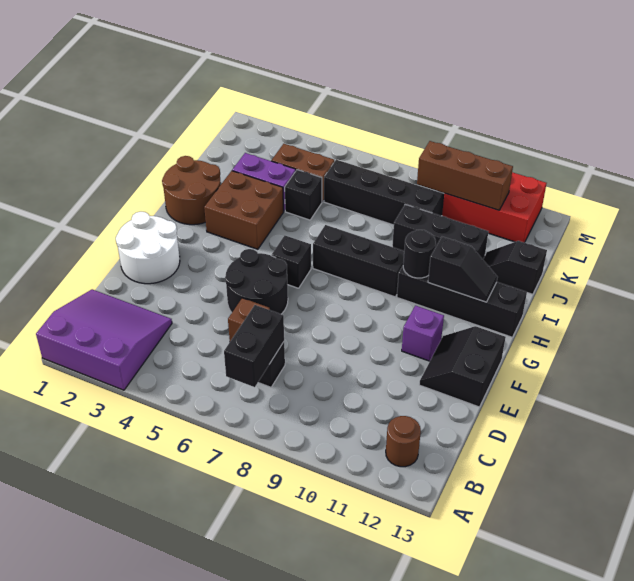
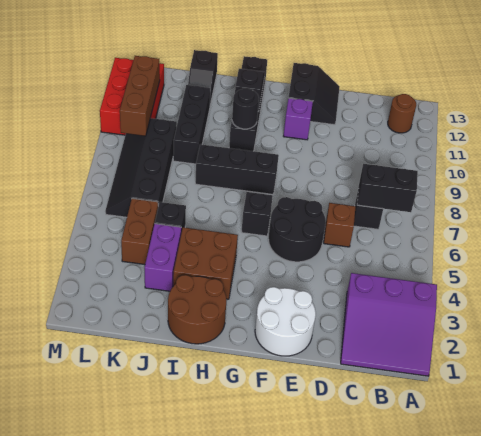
purple slope A1:C3 level 1 top A -> purple slope A1:C3 level 1 top 3
black slope E12:F13 level 1 top 13 -> black slope E12:F13 level 1 top F
black brick H7:H9 level 1 -> black brick G8:I8 level 1

